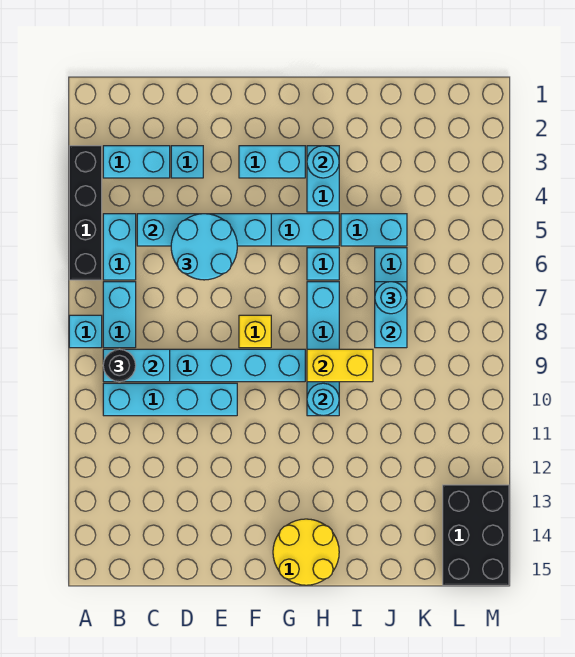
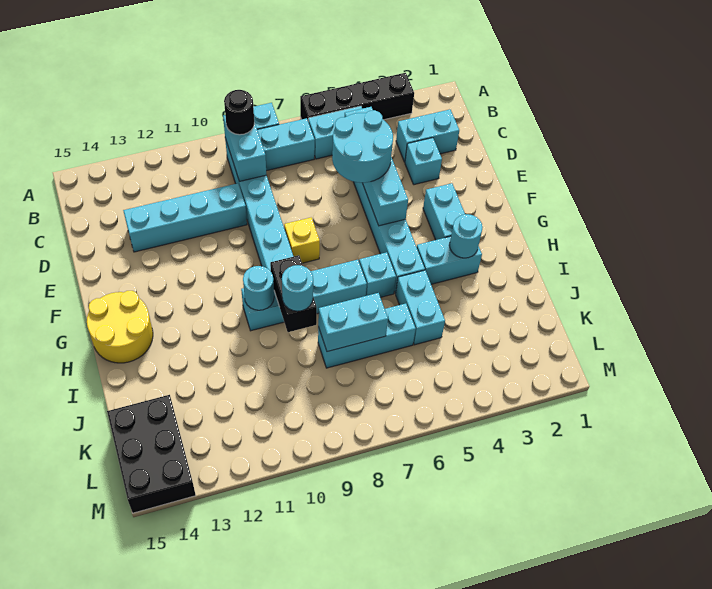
cyan brick B3:C3 level 1 -> cyan brick C2:C3 level 1
cyan brick B10:E10 level 1 -> cyan brick D10:D13 level 1
yellow brick H9:I9 level 2 -> black brick H9:I9 level 2
cyan round brick J7 level 3 -> cyan round brick I9 level 3
black brick L13:M15 level 1 -> black brick K14:M15 level 1

